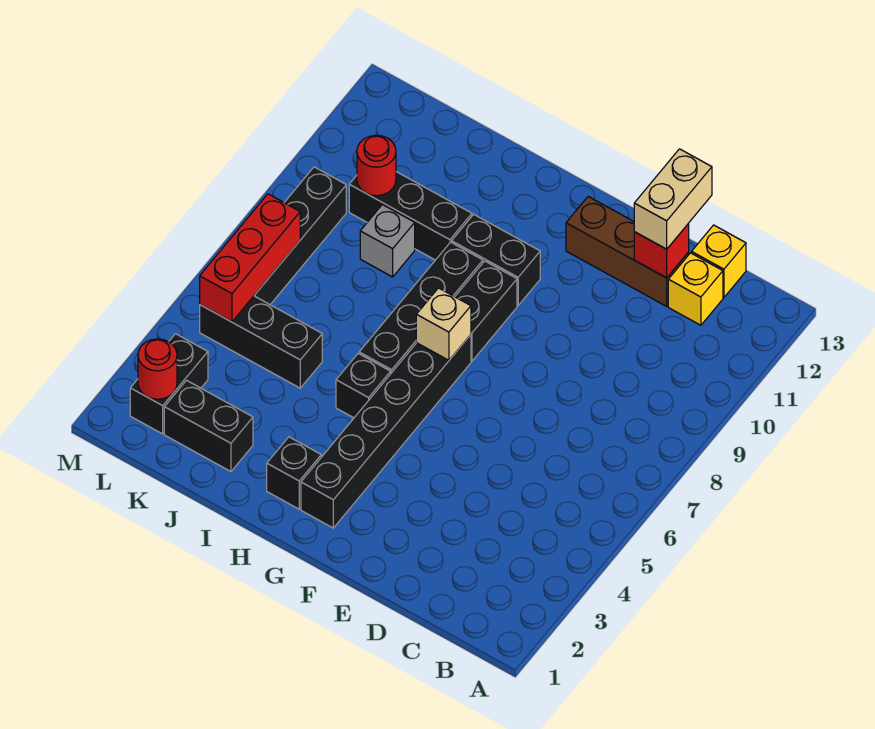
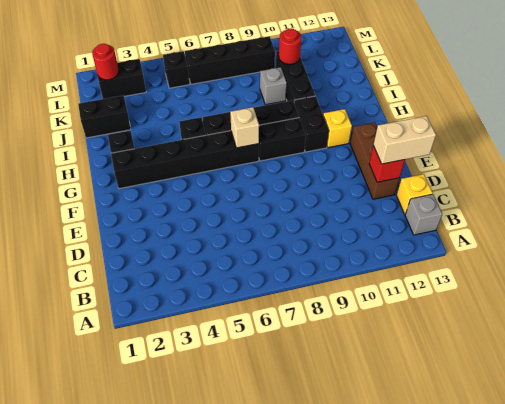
none -> grey brick B13 level 1
yellow brick C12 level 1 -> yellow brick G11 level 1
black brick J2:K2 level 1 -> black brick J1:J2 level 1
black brick J5:L5 level 1 -> black brick L5 level 1
red brick L5:L7 level 2 -> none

